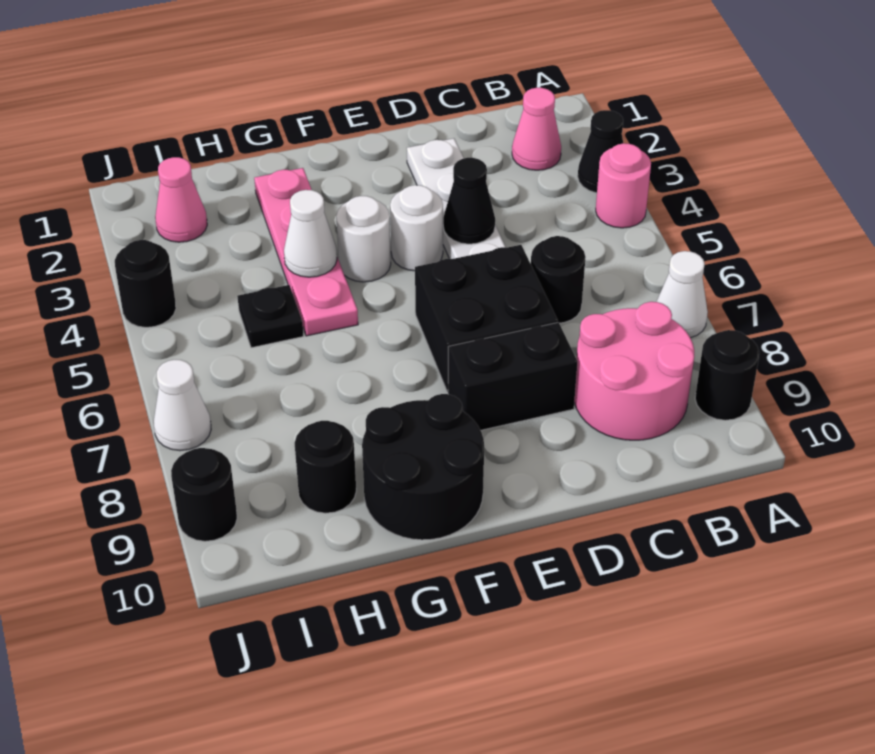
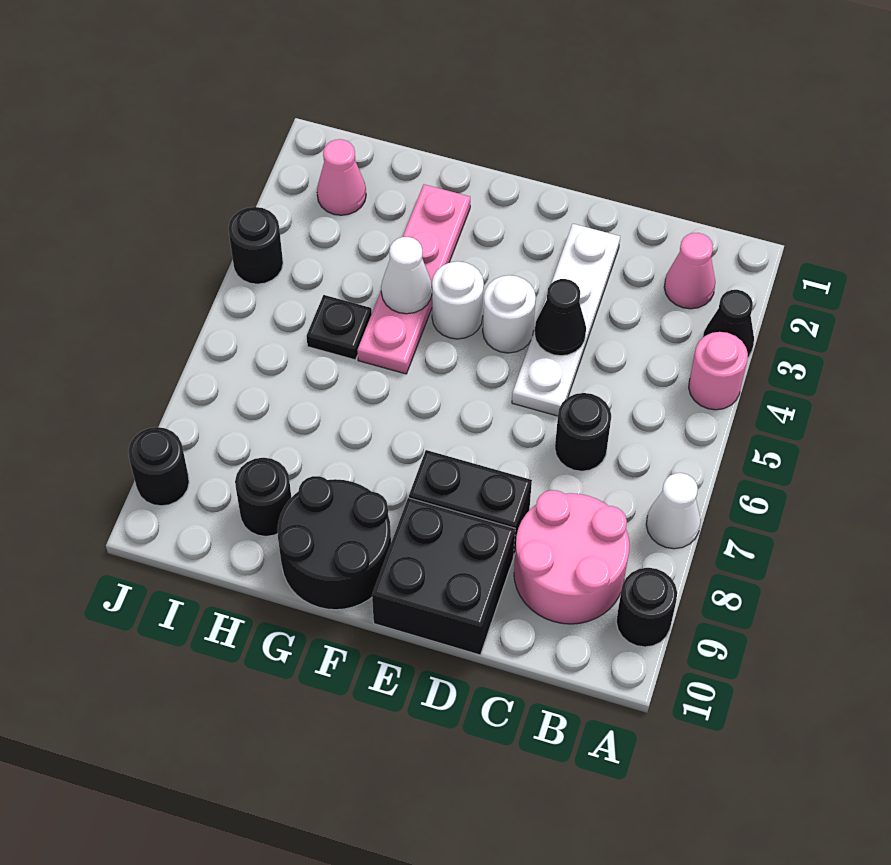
black brick D6:E7 level 1 -> black brick D9:E10 level 1
white cone J7 level 1 -> none

